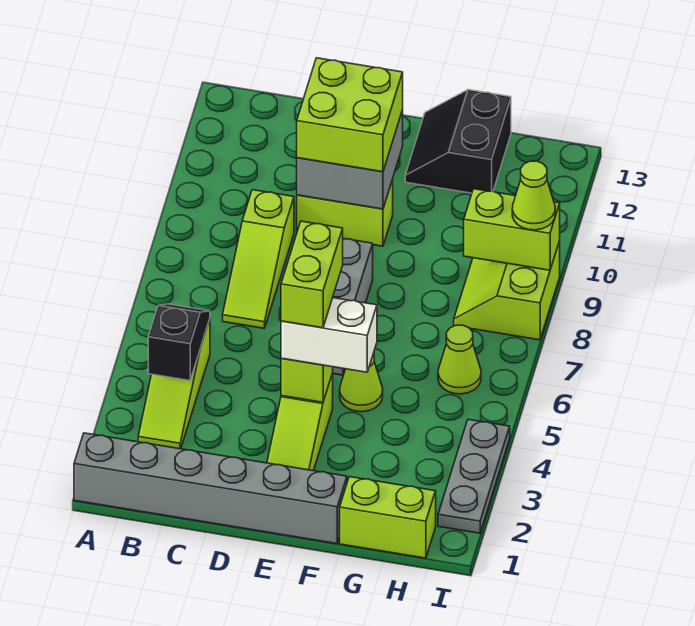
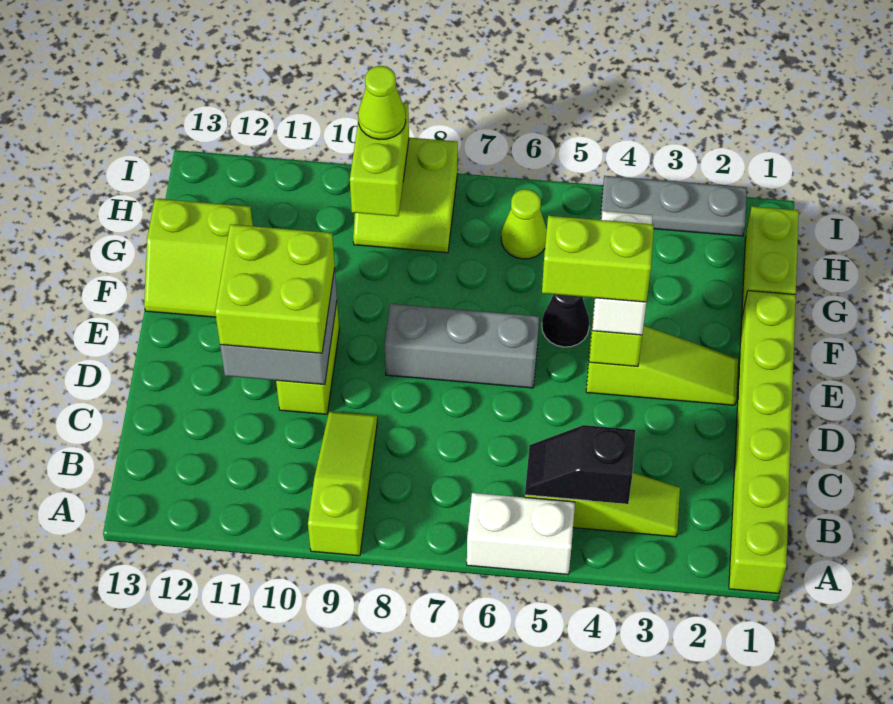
grey brick A1:F1 level 1 -> lime brick A1:F1 level 1
none -> white brick A5:A6 level 1
lime slope C7:C9 level 1 top 9 -> lime slope A9:C9 level 1 top A
lime cone F5 level 1 -> black cone F5 level 1
black slope F12:G13 level 1 top G -> lime slope F12:G13 level 1 top G

